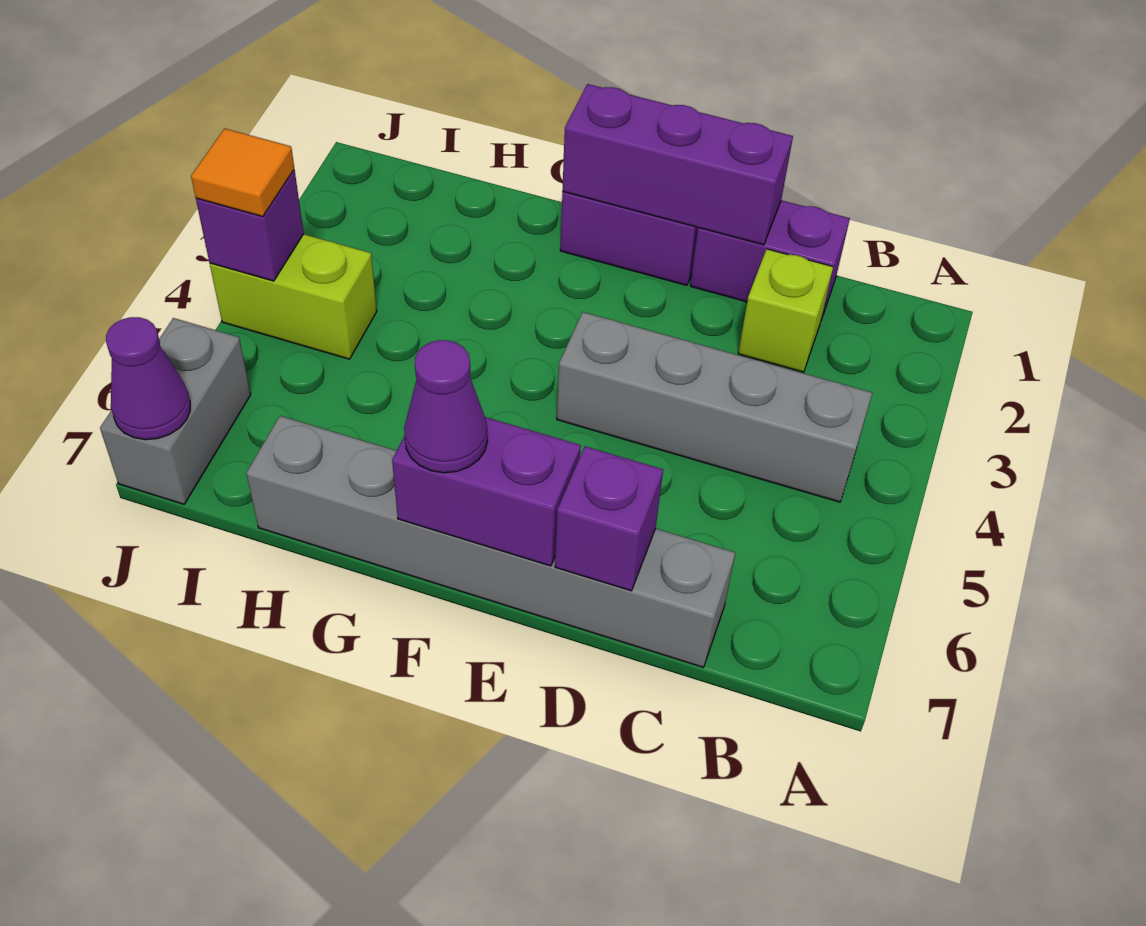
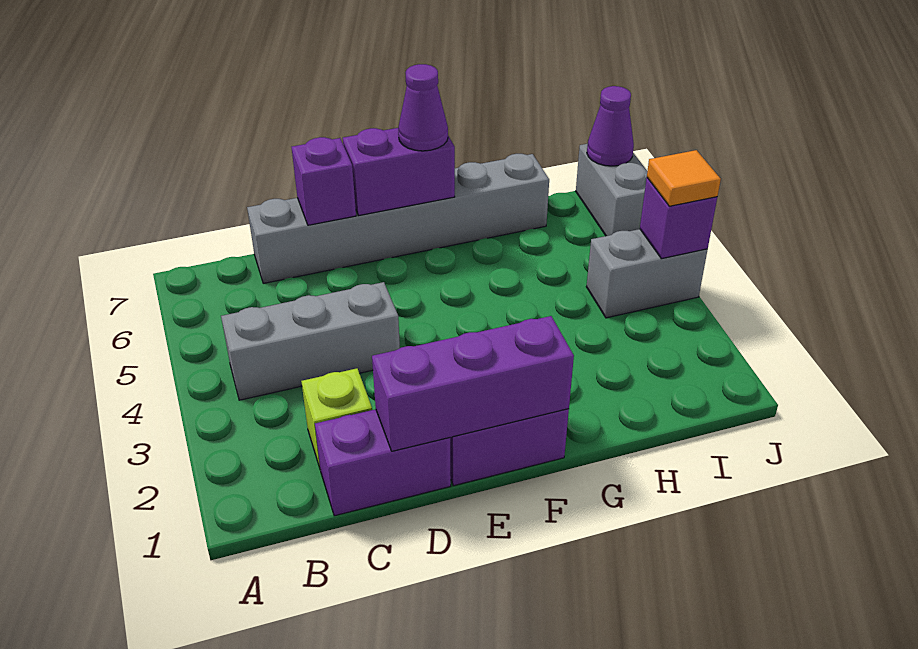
grey brick B4:E4 level 1 -> grey brick B4:D4 level 1
lime brick I4:J4 level 1 -> grey brick I4:J4 level 1

